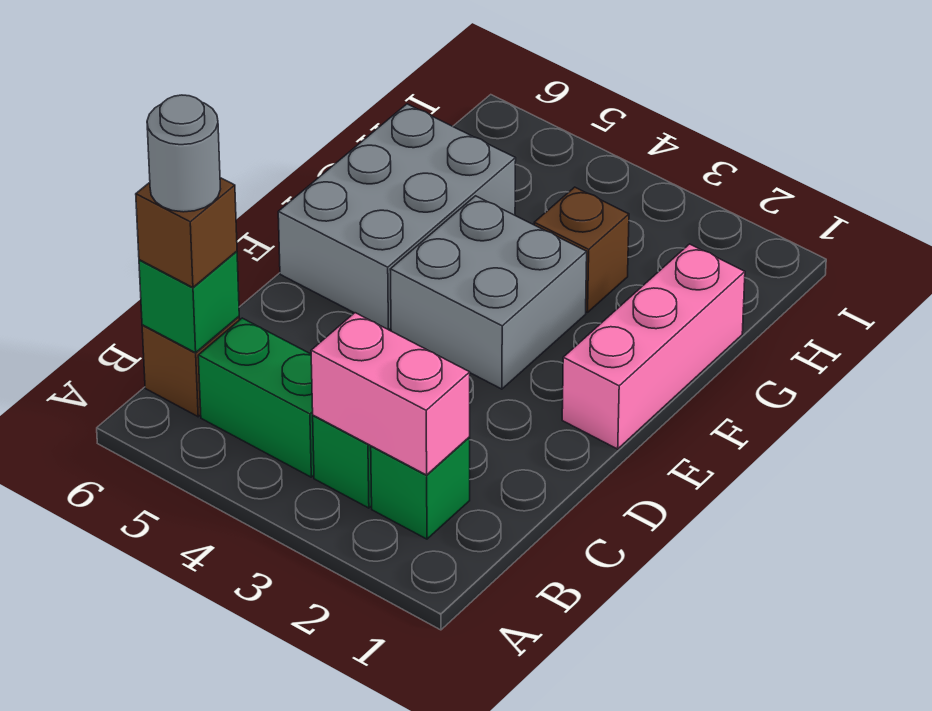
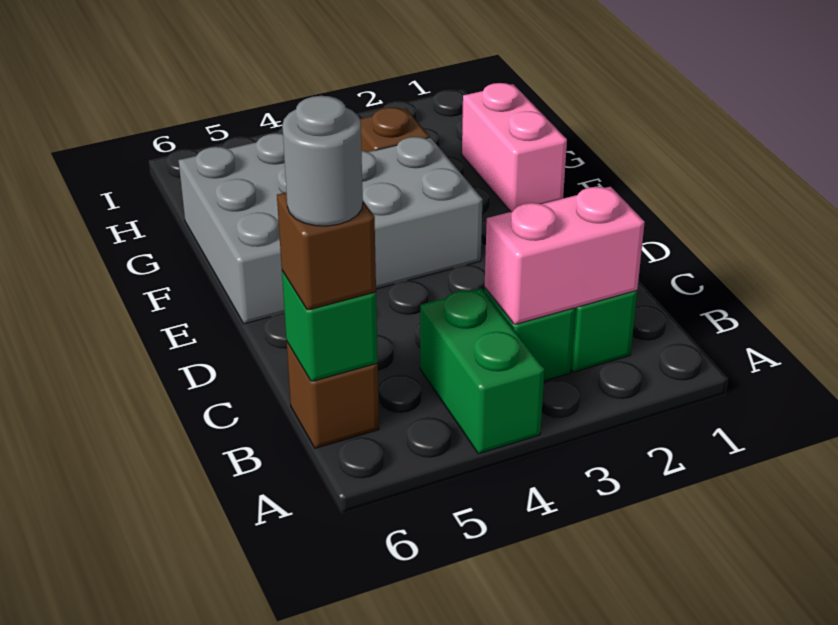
green brick B4:B5 level 1 -> green brick A4:B4 level 1
pink brick E1:G1 level 1 -> pink brick F1:G1 level 1

